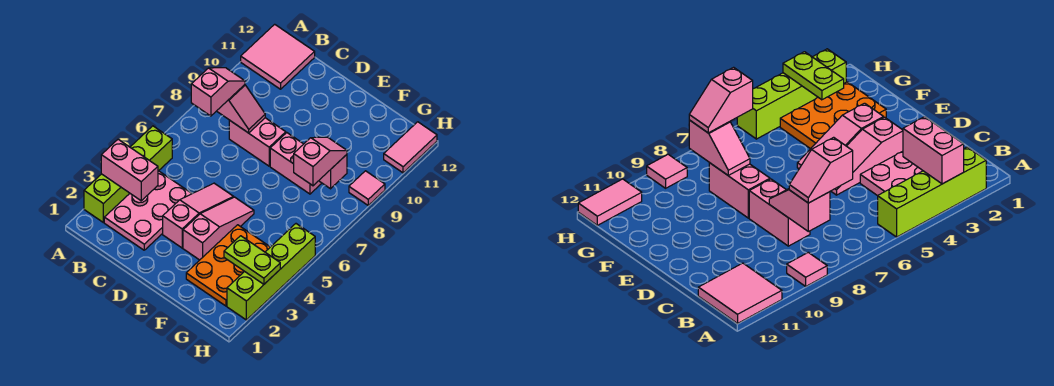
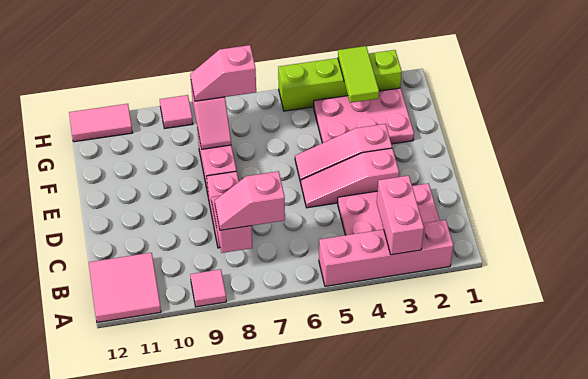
lime brick A2:A5 level 1 -> pink brick A2:A5 level 1
orange plate F2:G4 level 1 -> pink plate F2:G4 level 1
lime plate G3:H3 level 2 -> lime tile G3:H3 level 2

